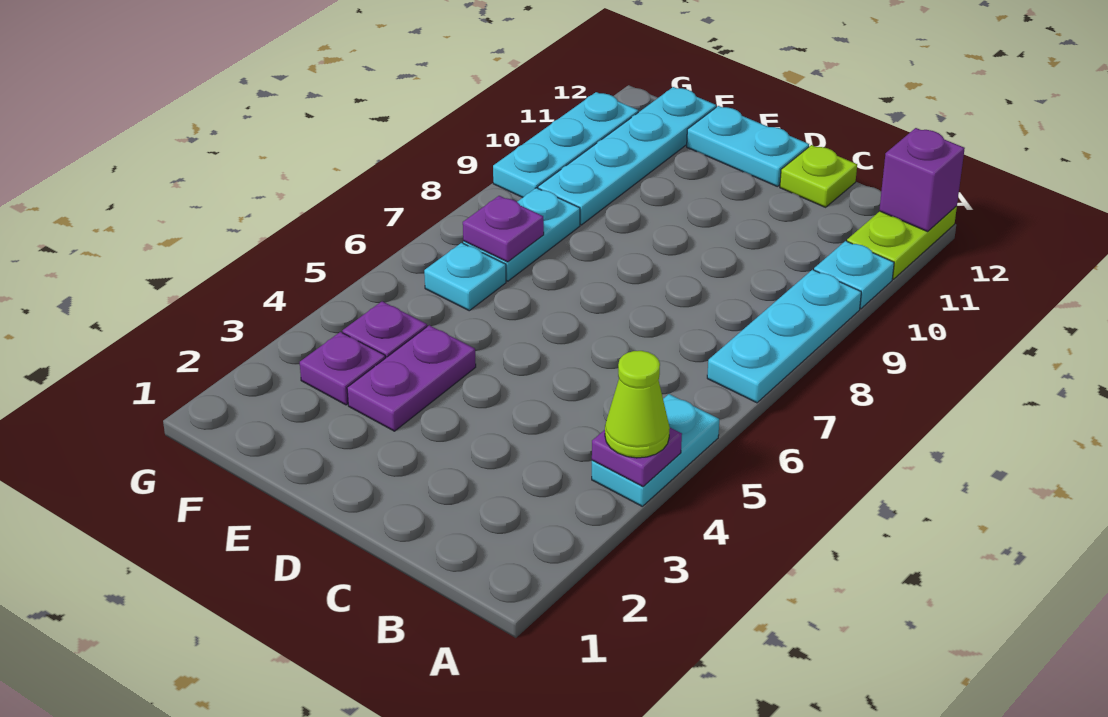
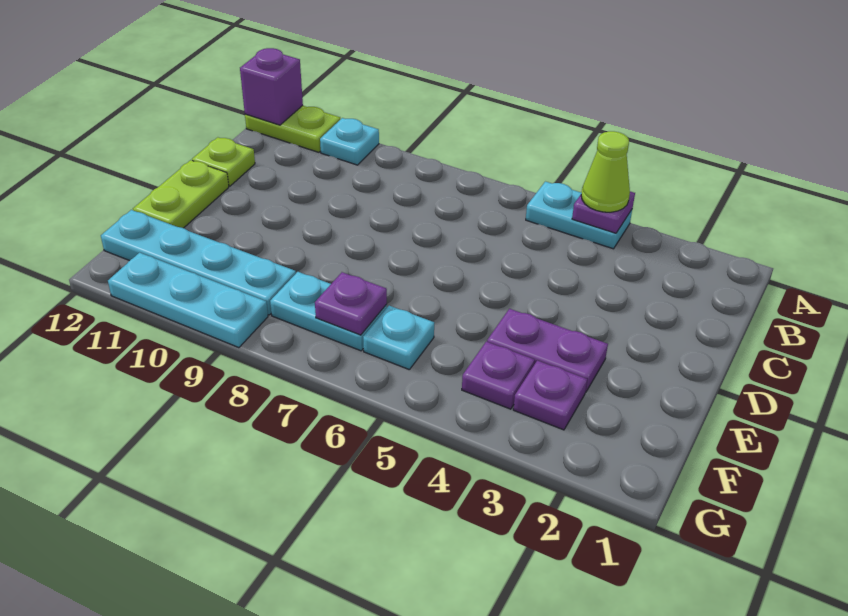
cyan plate A7:A9 level 1 -> none
cyan plate D12:E12 level 1 -> lime plate D12:E12 level 1

